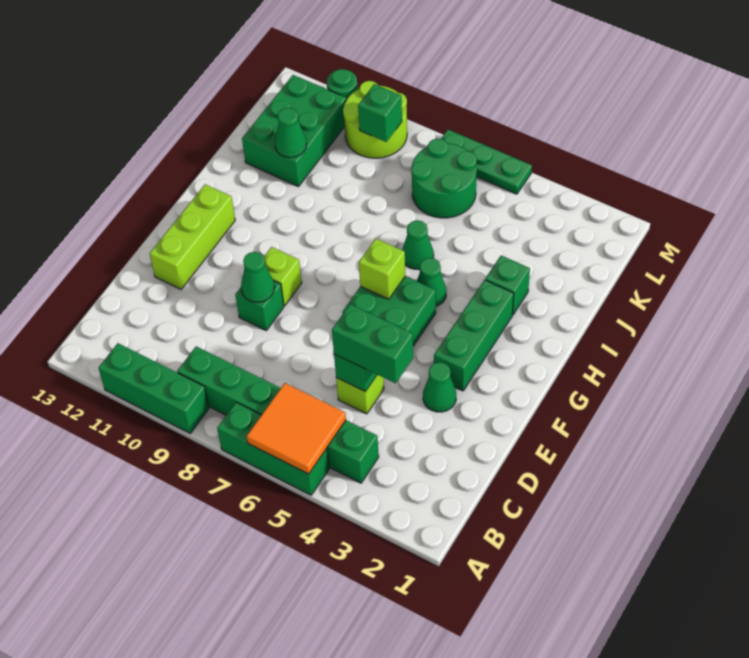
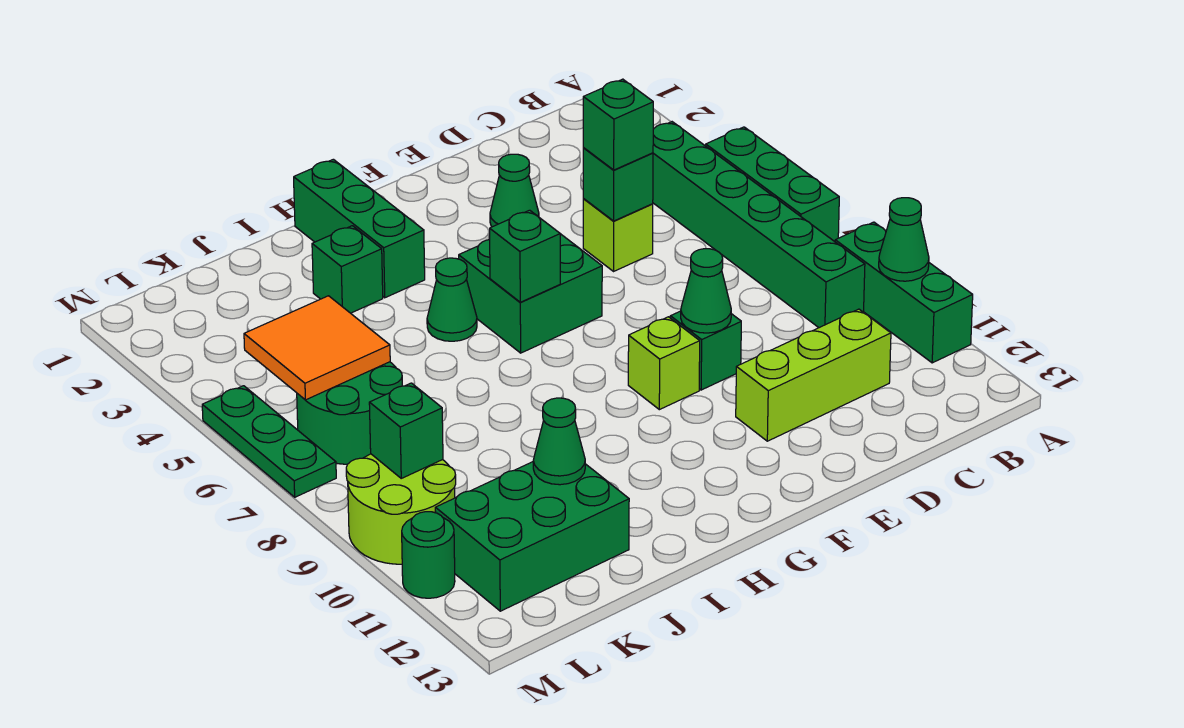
orange tile A5:B6 level 2 -> orange tile K5:L6 level 2
green brick D4:D5 level 3 -> green brick D5 level 3
lime brick E12:G12 level 1 -> lime brick C11:E11 level 1
green brick F3:H3 level 1 -> green brick H1:H3 level 1
lime brick G6 level 2 -> green brick G6 level 2
green cone I6 level 1 -> green cone A10 level 2

